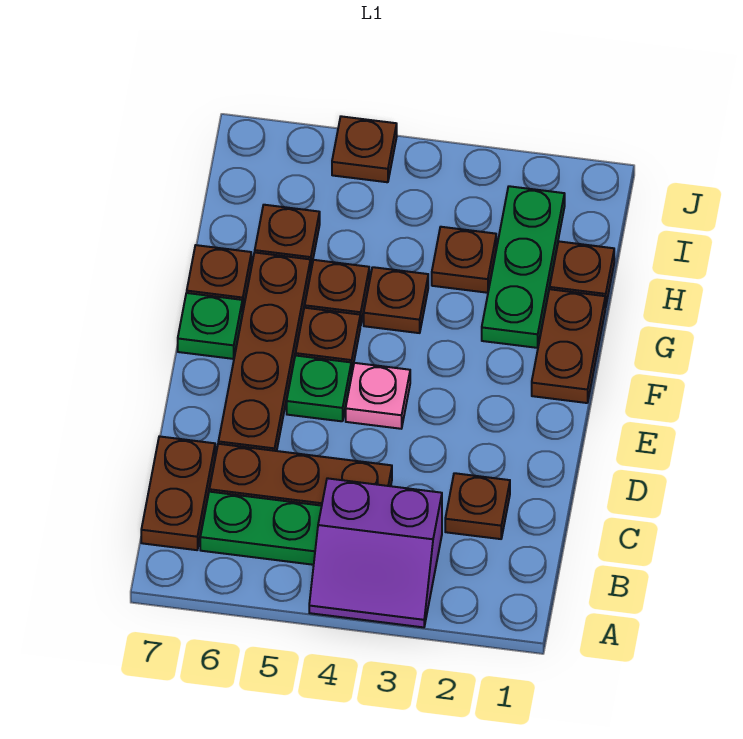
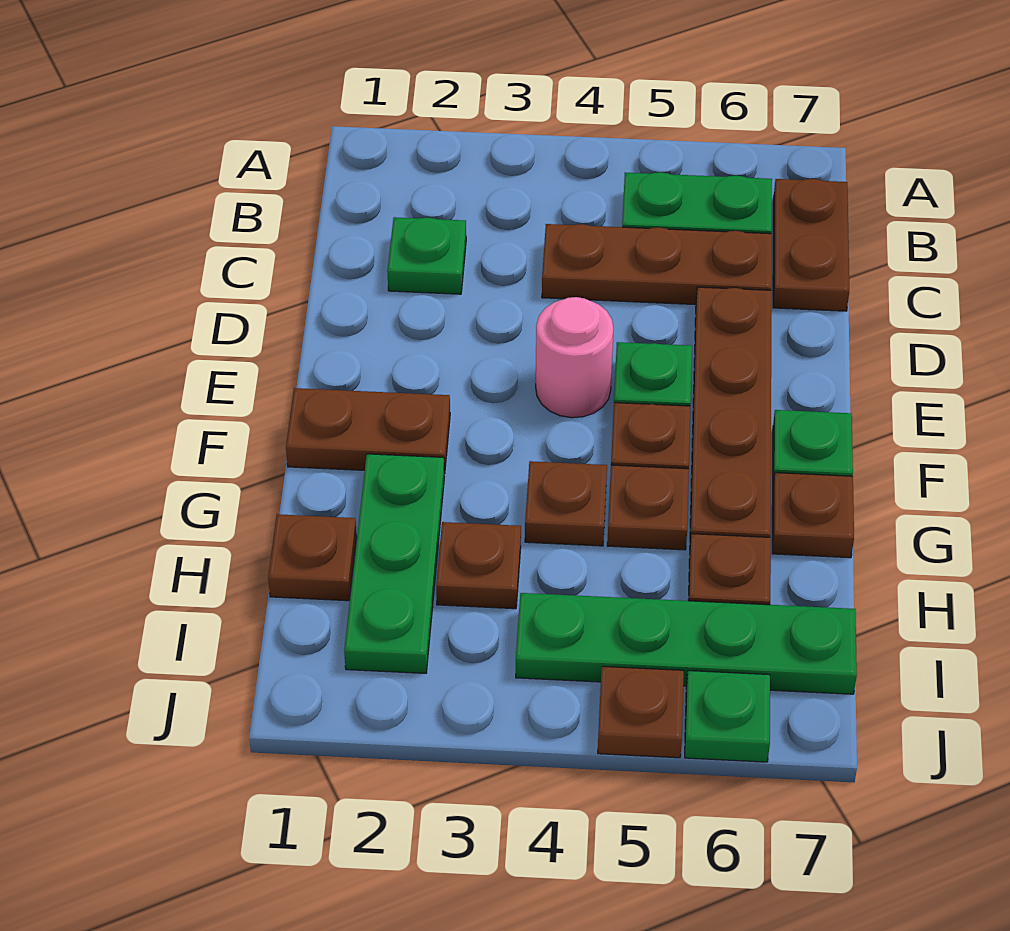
purple slope A3:B4 level 1 top B -> none
brown plate C2 level 1 -> green plate C2 level 1
pink plate E4 level 1 -> pink round brick E4 level 1
brown plate F1:G1 level 1 -> brown plate F1:F2 level 1
none -> green plate I4:I7 level 1
none -> green plate J6 level 1

